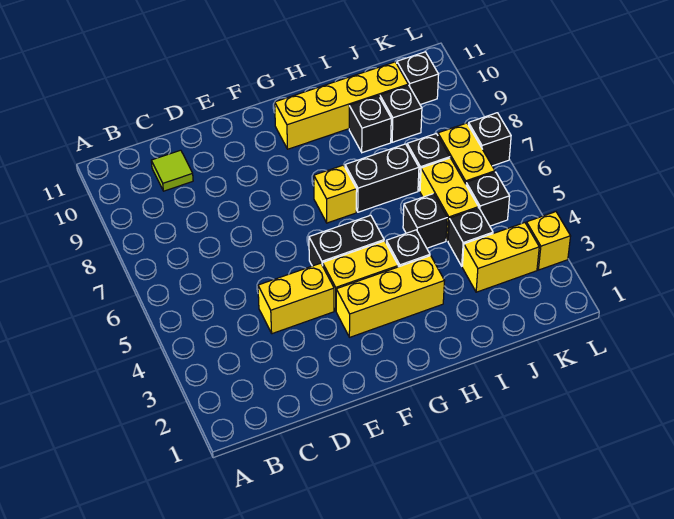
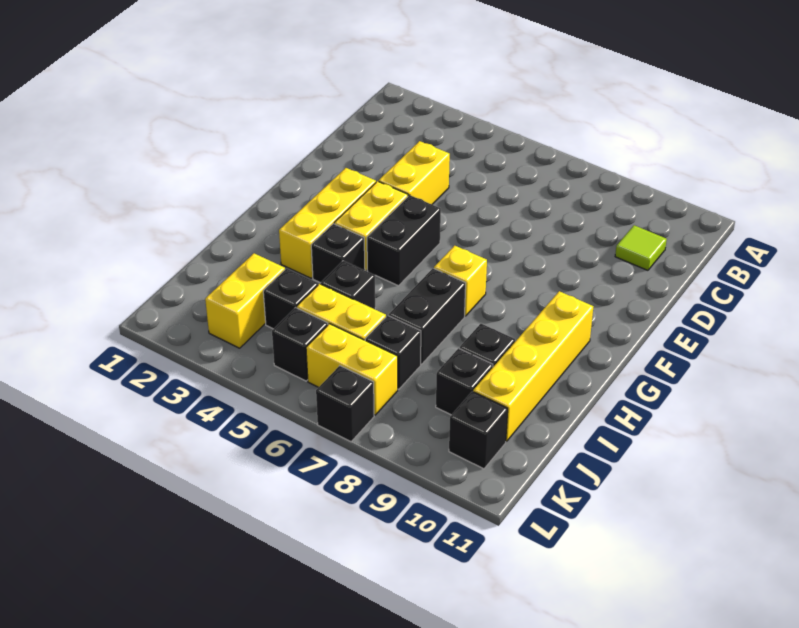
yellow brick L3 level 1 -> none

